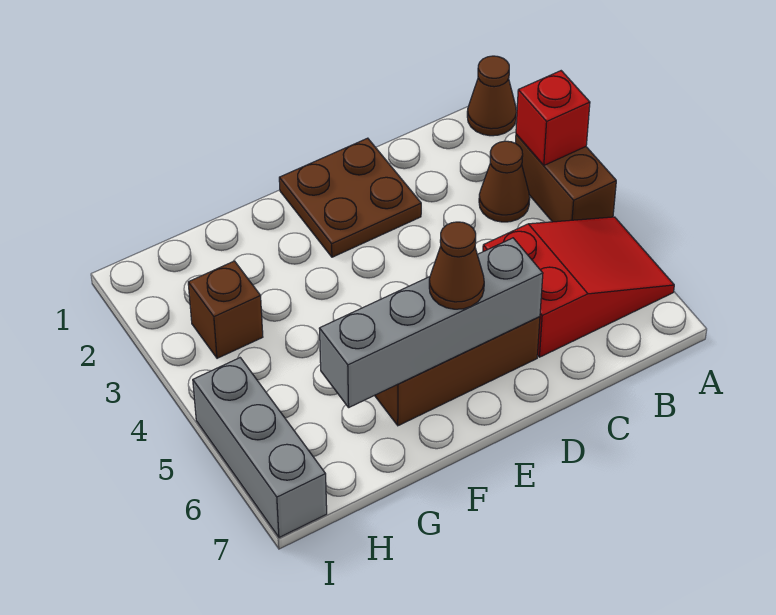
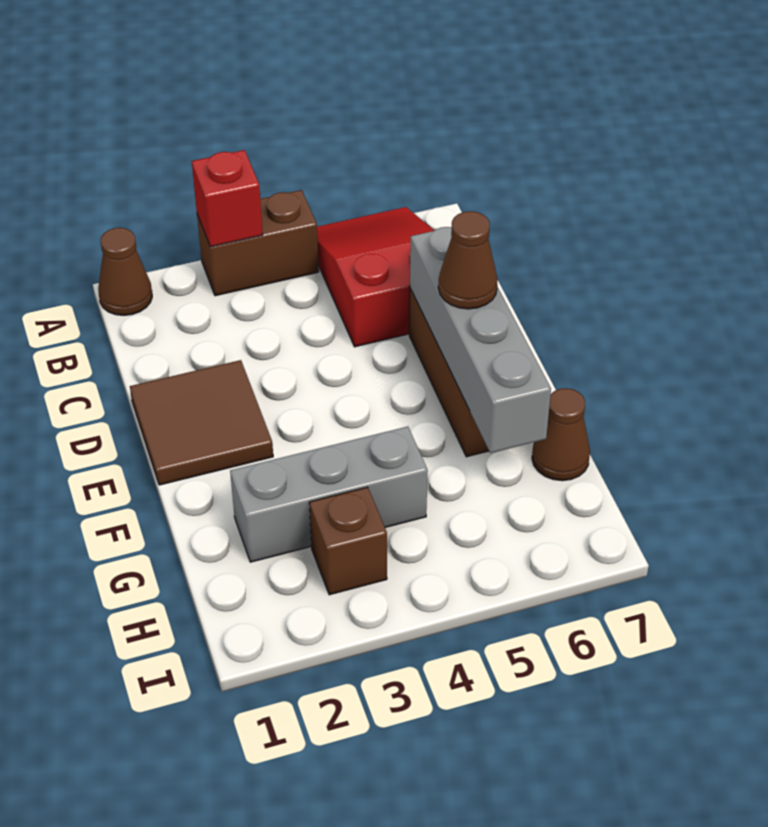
brown cone B3 level 1 -> brown cone G7 level 1
brown plate D1:E2 level 1 -> brown tile D1:E2 level 1
grey brick I5:I7 level 1 -> grey brick G2:G4 level 1

